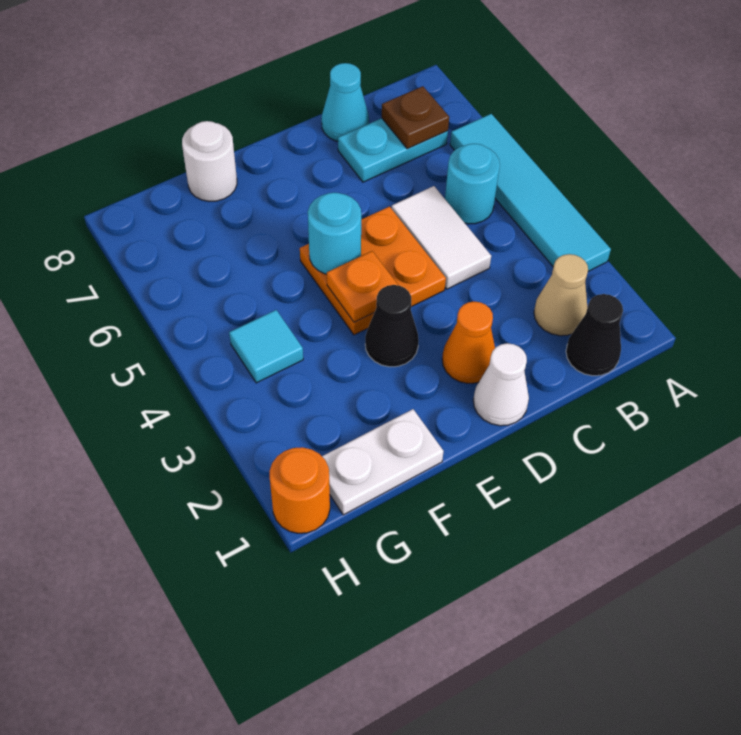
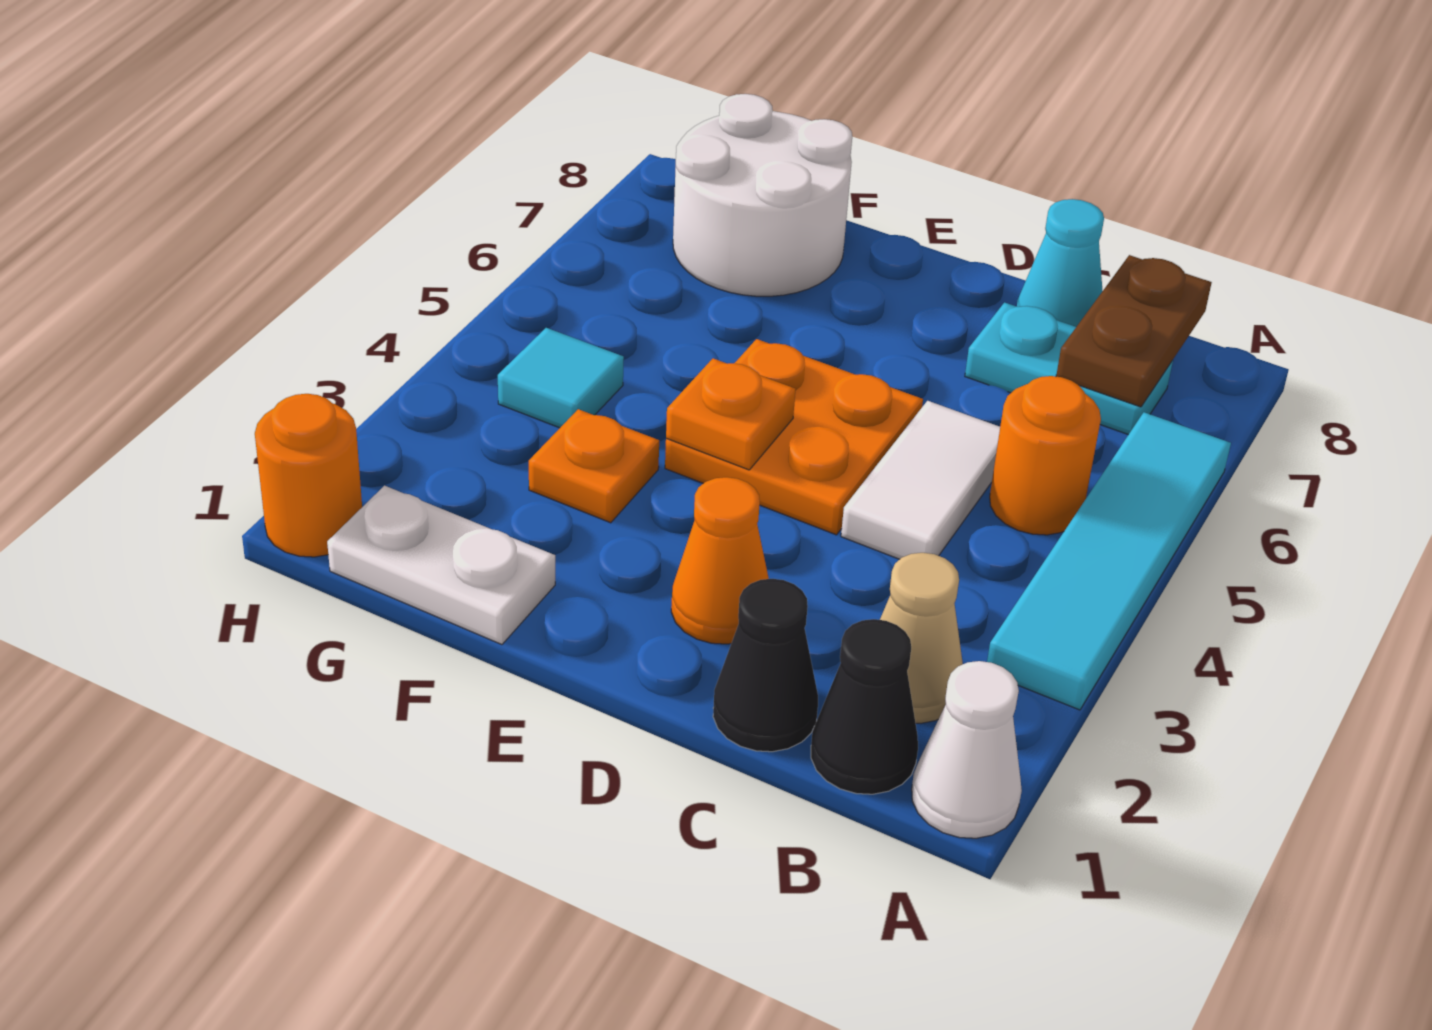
cyan round brick B5 level 1 -> orange round brick B5 level 1
brown plate B7 level 2 -> brown plate B7:B8 level 2
white cone D1 level 1 -> white cone A1 level 1
black cone E3 level 1 -> black cone C1 level 1
cyan round brick E5 level 2 -> none
none -> orange plate F3 level 1
white round brick F8 level 1 -> white round brick F7:G8 level 1

